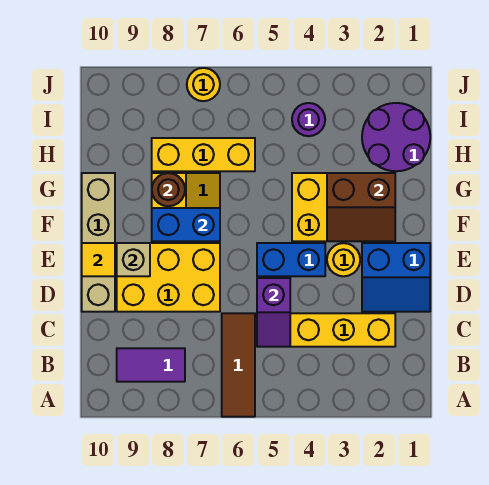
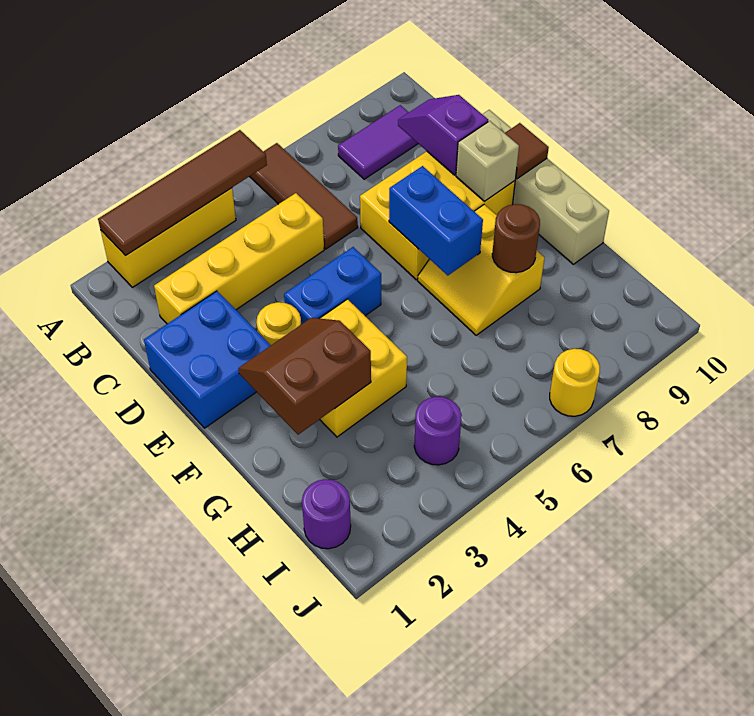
none -> brown tile A2:A5 level 2
purple slope C5:D5 level 2 top D -> purple slope C9:D9 level 2 top D
blue slope D1:E2 level 1 top E -> blue brick D1:E2 level 1
yellow tile E10 level 2 -> brown tile E10 level 2
blue brick F7:F8 level 2 -> blue brick E7:F7 level 2
purple round brick H1:I2 level 1 -> purple round brick I1 level 1
yellow brick H6:H8 level 1 -> yellow brick A2:A4 level 1

